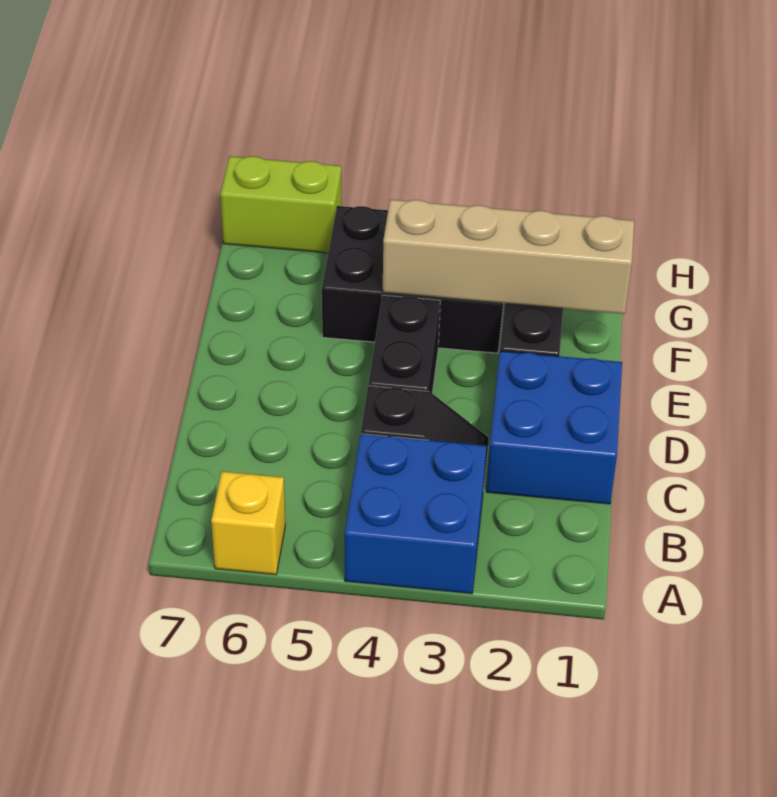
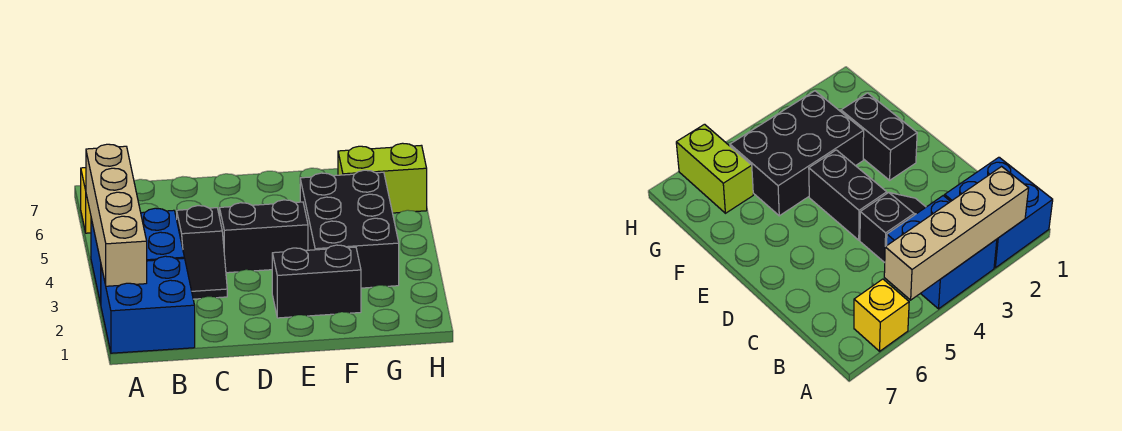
blue brick C1:D2 level 1 -> blue brick A1:B2 level 1
tan brick F1:F4 level 2 -> tan brick A2:A5 level 2
lime brick H6:H7 level 1 -> lime brick G6:H6 level 1

